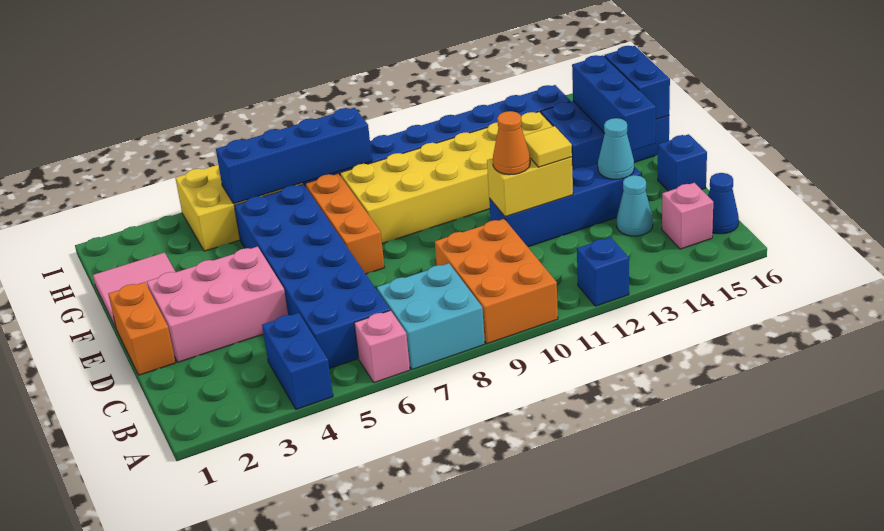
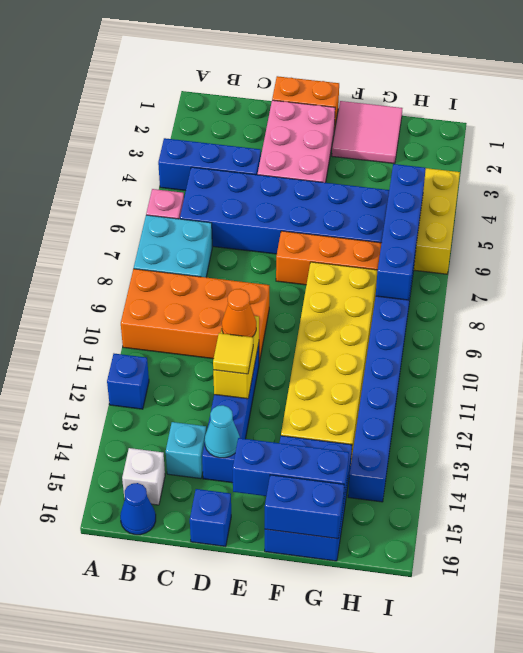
blue brick A4:B4 level 1 -> blue brick A4:C4 level 1
orange brick A9:C10 level 1 -> orange brick A9:D10 level 1
pink brick B15 level 1 -> white brick B15 level 1
cyan cone C14 level 1 -> cyan brick C14 level 1

